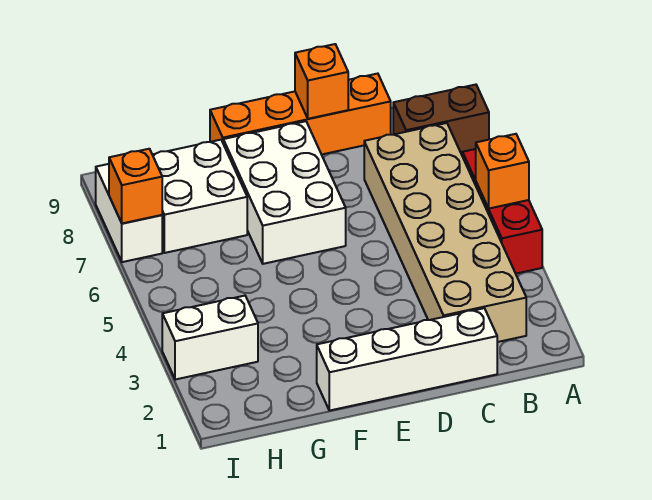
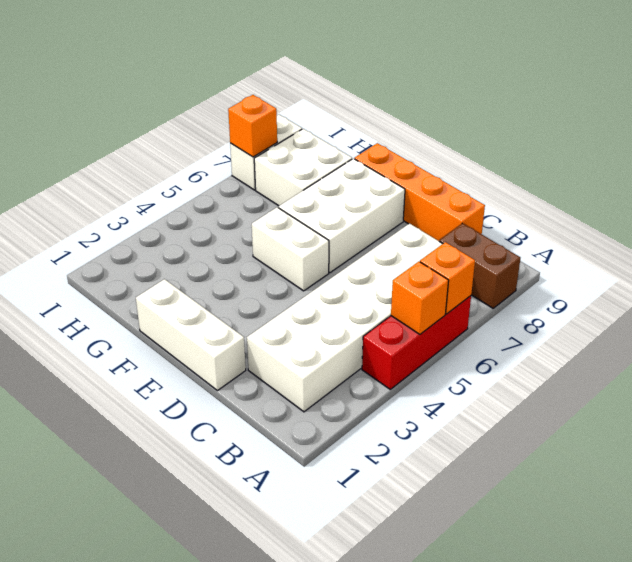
tan brick B2:C7 level 1 -> white brick B2:C7 level 1
white brick C1:F1 level 1 -> white brick D1:F1 level 1
orange brick D9 level 2 -> orange brick A6 level 2
white brick H3:I3 level 1 -> white brick E5:F5 level 1

